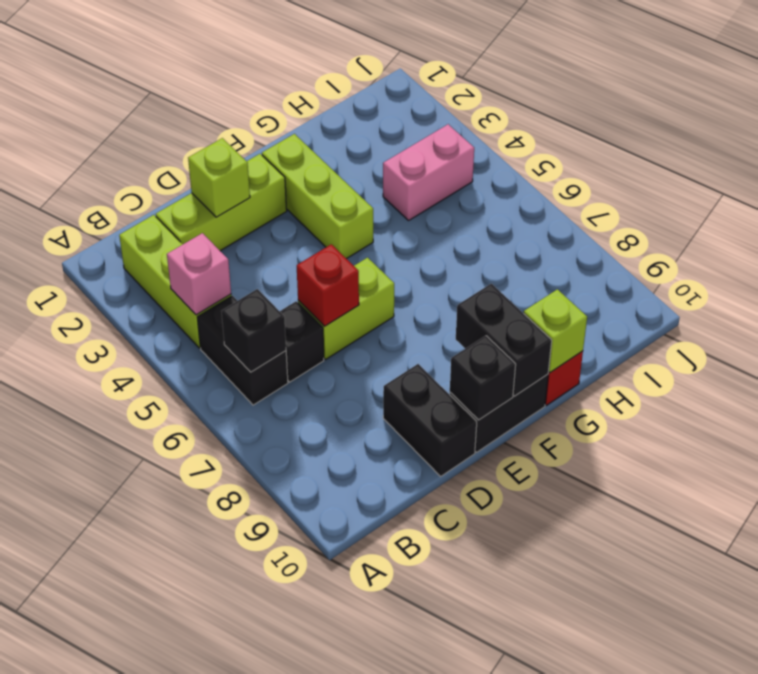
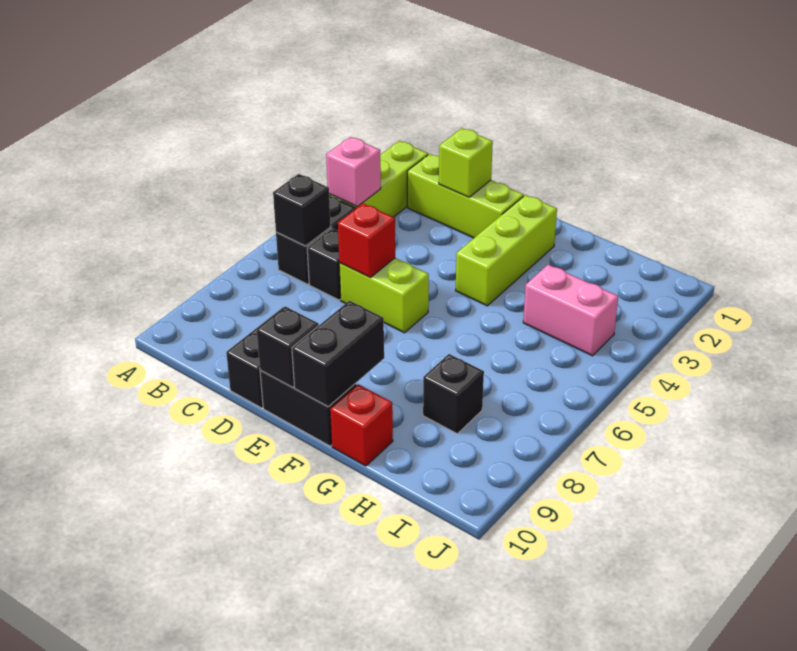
lime brick G10 level 2 -> none
none -> black brick H8 level 1

